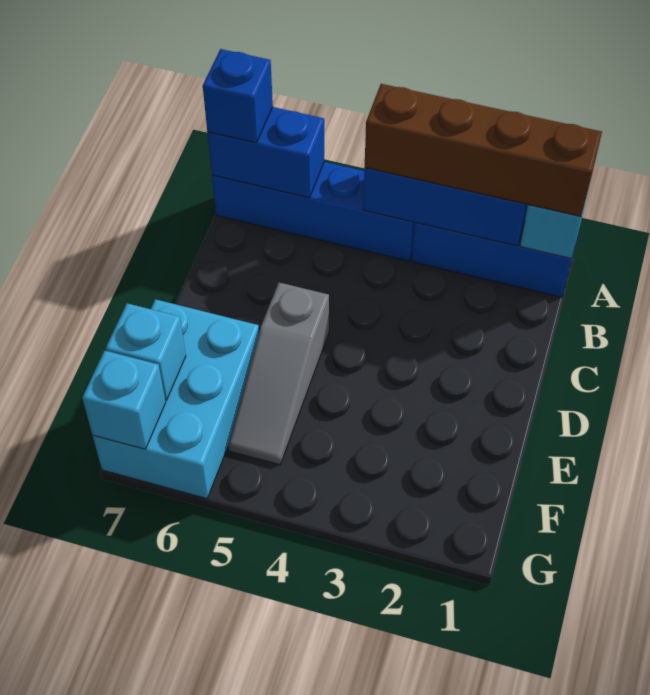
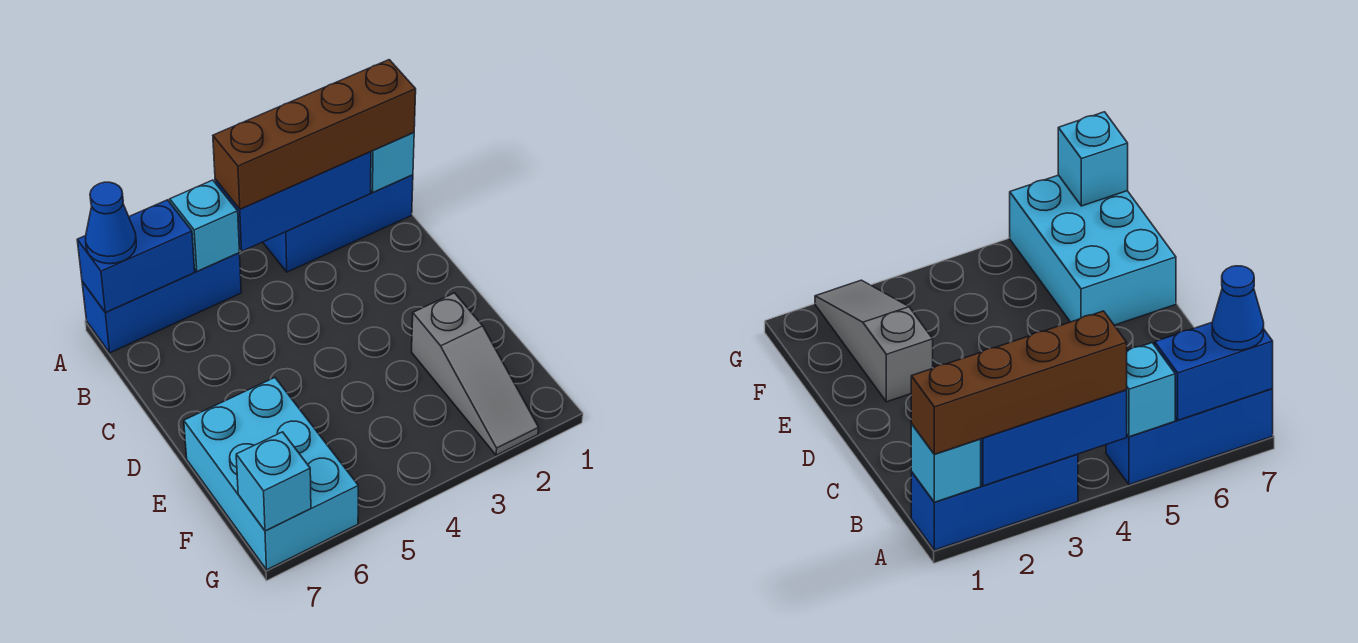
blue brick A4:A7 level 1 -> blue brick A5:A7 level 1
blue brick A7 level 3 -> blue cone A7 level 3
grey slope D5:F5 level 1 top D -> grey slope E2:G2 level 1 top E
cyan brick F7 level 2 -> cyan brick A5 level 2

